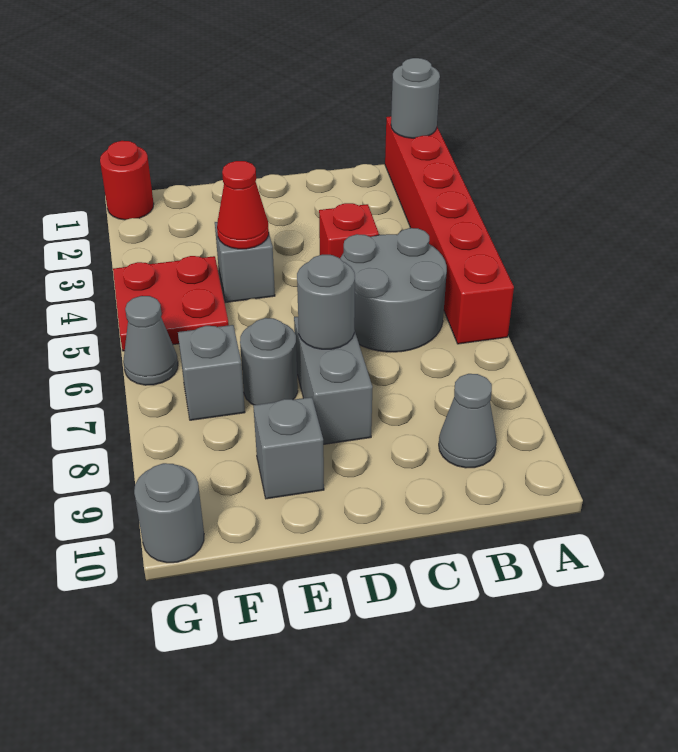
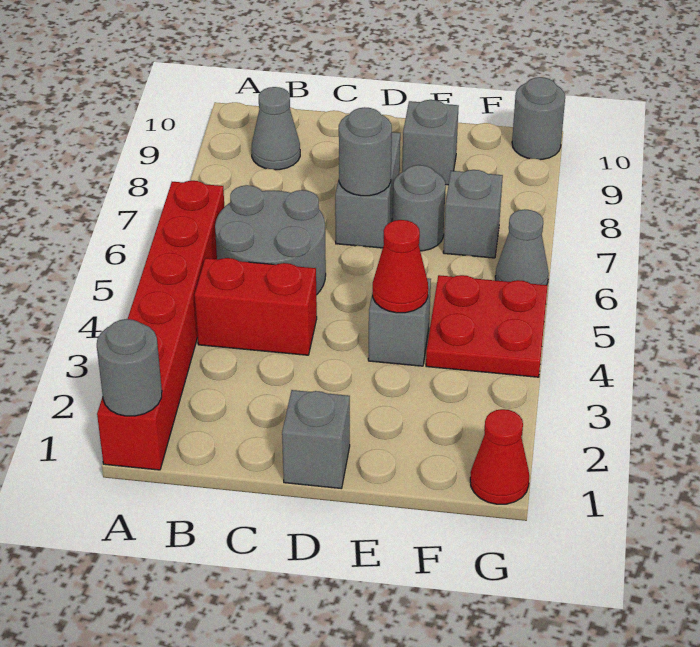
red brick C4 level 1 -> red brick B4:C4 level 1
none -> grey brick D1 level 1
red round brick G1 level 1 -> red cone G1 level 1

